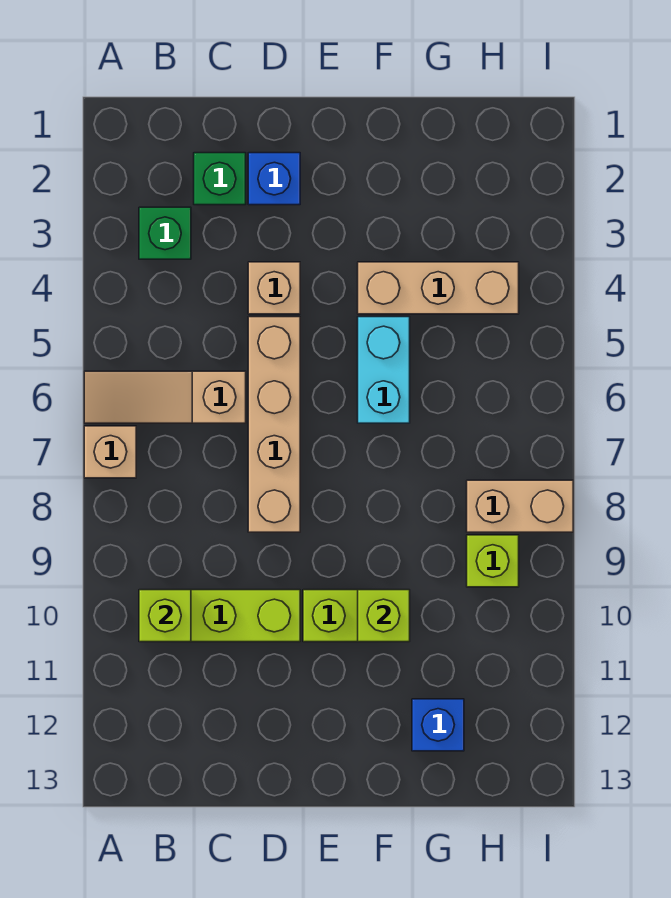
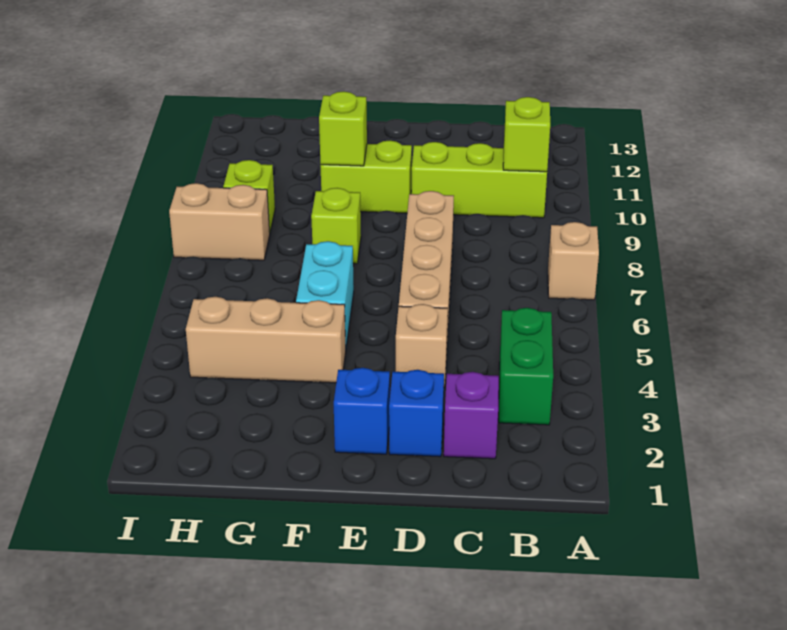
tan slope A6:C6 level 1 top C -> none
green brick B3 level 1 -> green brick B3:B4 level 1
green brick C2 level 1 -> purple brick C2 level 1
none -> lime brick F8 level 1
blue brick G12 level 1 -> blue brick E2 level 1

